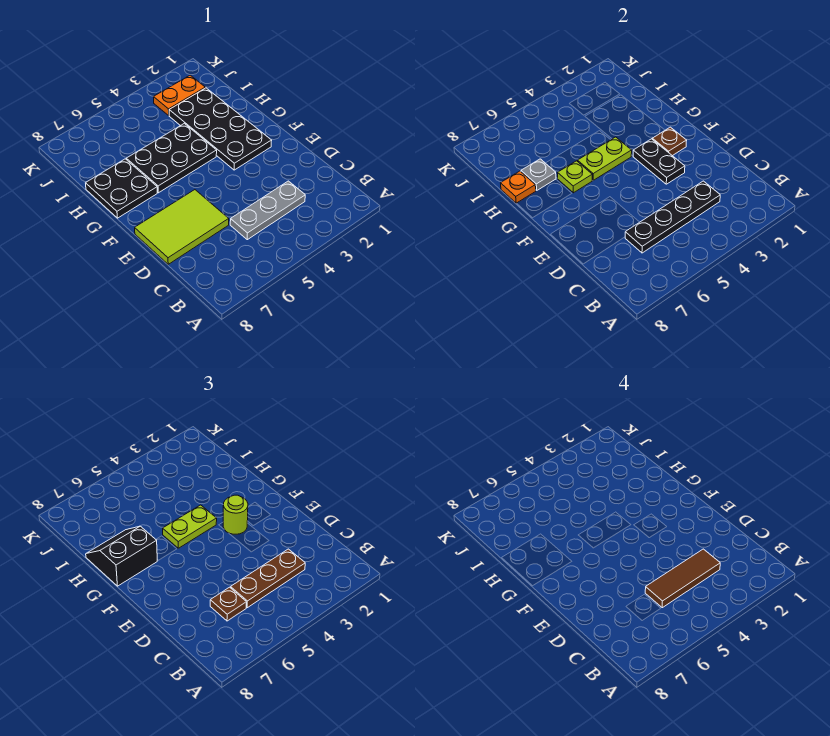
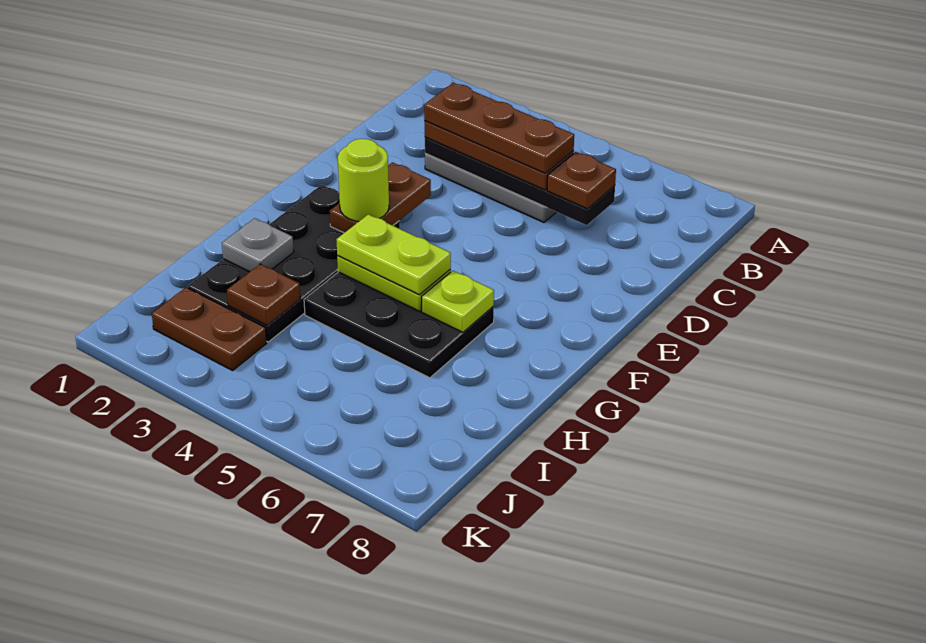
brown tile C3:C5 level 4 -> brown plate C3:C5 level 4
lime tile D6:E8 level 1 -> none
black plate E3:F3 level 2 -> brown plate E3:F3 level 2
brown plate F2 level 2 -> brown plate I3 level 2
black plate G7:H8 level 1 -> none
black slope G7:H8 level 3 top G -> none
grey plate H7 level 2 -> grey plate H2 level 2
orange plate H8 level 2 -> none
orange plate J2:J3 level 1 -> brown plate J2:J3 level 1

